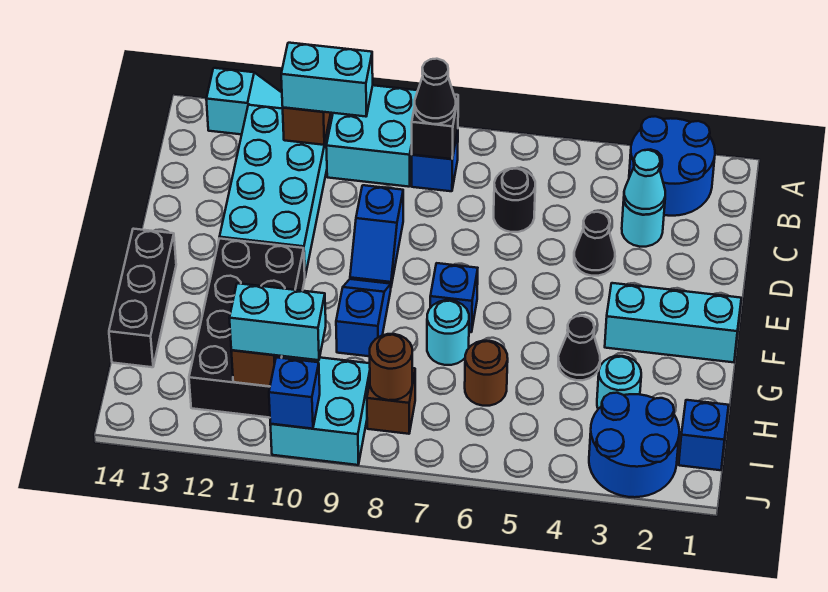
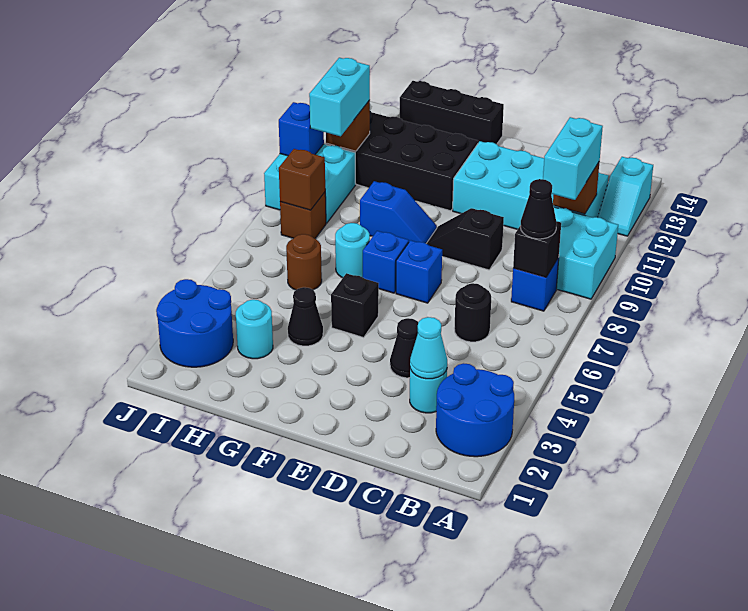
blue slope D9:E9 level 1 top D -> black slope D9:E9 level 1 top D
cyan brick F1:F3 level 1 -> none
none -> black brick F5 level 1
blue brick I1 level 1 -> blue brick E7 level 1
brown round brick I8 level 2 -> brown brick I8 level 2

